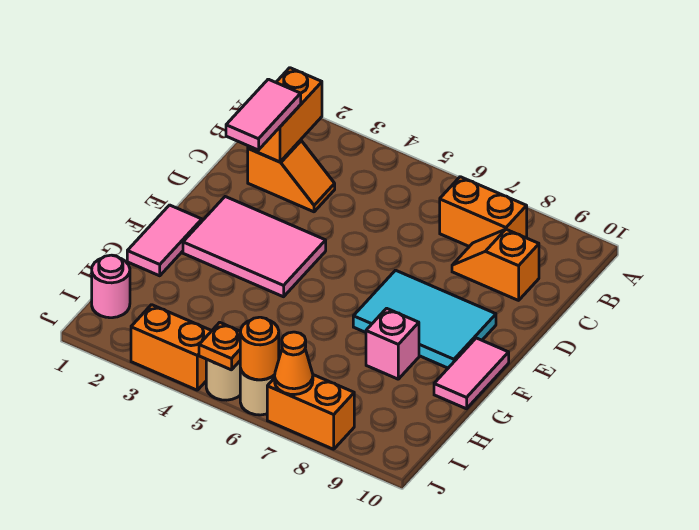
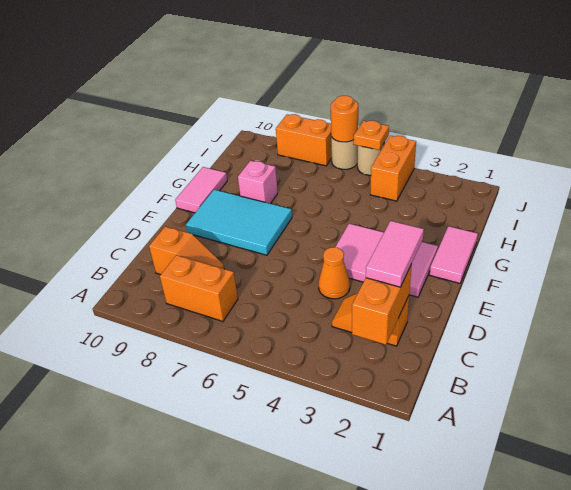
pink round brick I1 level 1 -> none
orange brick J3:J4 level 1 -> orange brick I4:J4 level 1
orange cone J7 level 2 -> orange cone D4 level 1

